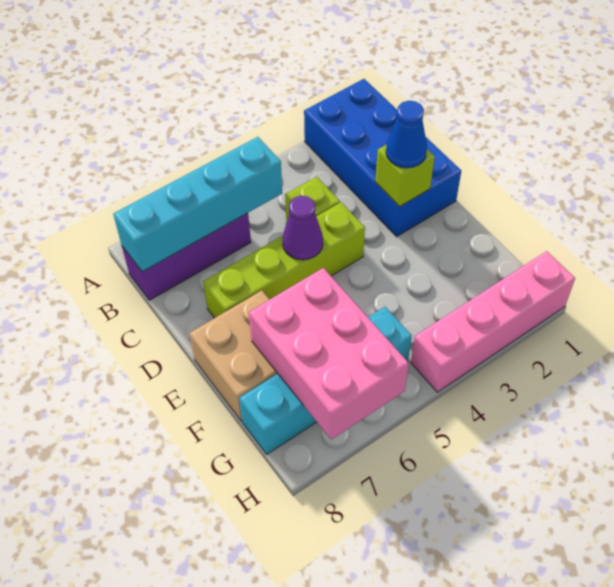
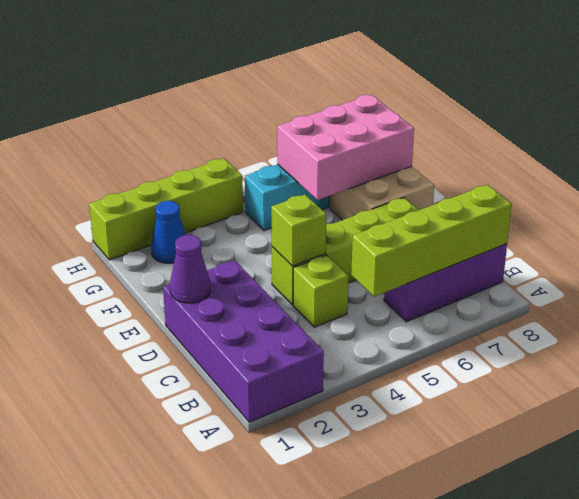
blue brick A1:D2 level 1 -> purple brick A1:D2 level 1
cyan brick B5:B8 level 2 -> lime brick B5:B8 level 2
lime brick D2 level 2 -> lime brick D4 level 2
blue cone D2 level 3 -> blue cone G2 level 1
purple cone D5 level 2 -> purple cone D1 level 2
pink brick F6:H7 level 2 -> pink brick F6:G8 level 2
pink brick H1:H4 level 1 -> lime brick H1:H4 level 1

